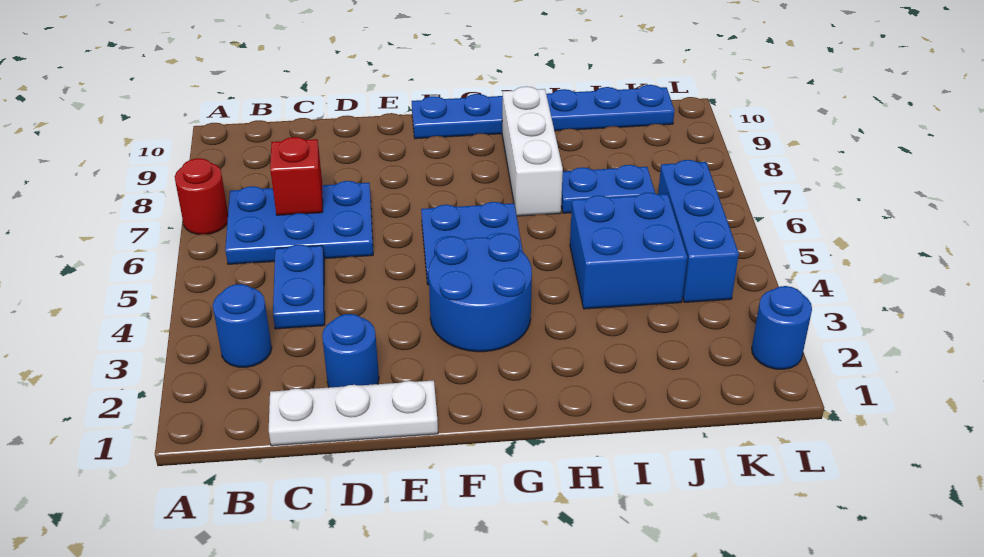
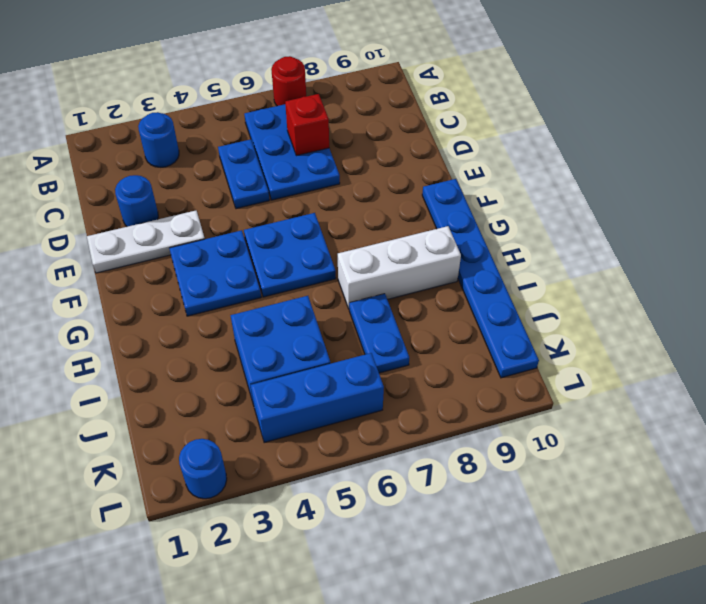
white plate C1:E1 level 1 -> white plate E1:E3 level 1
blue plate C4:C5 level 1 -> blue plate C5:D5 level 1
blue round brick F3:G4 level 1 -> blue plate F3:G4 level 1

